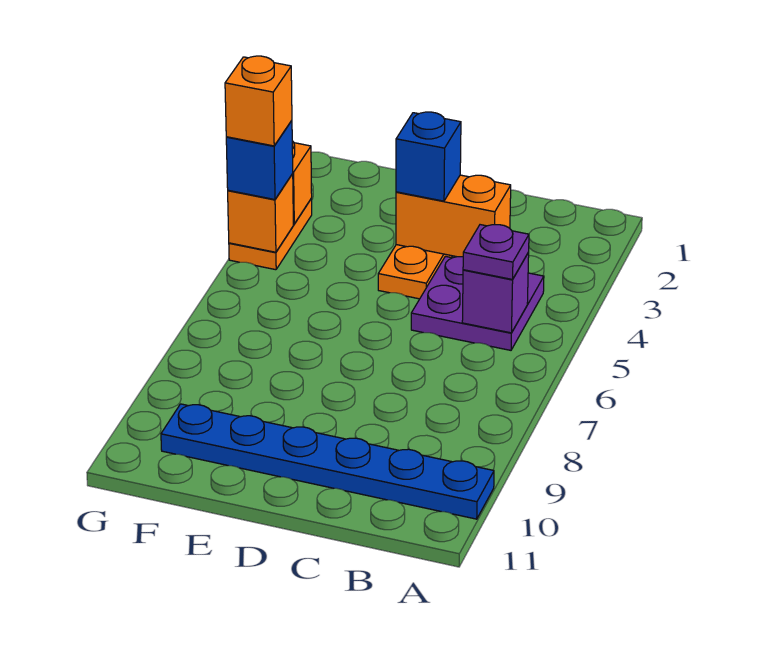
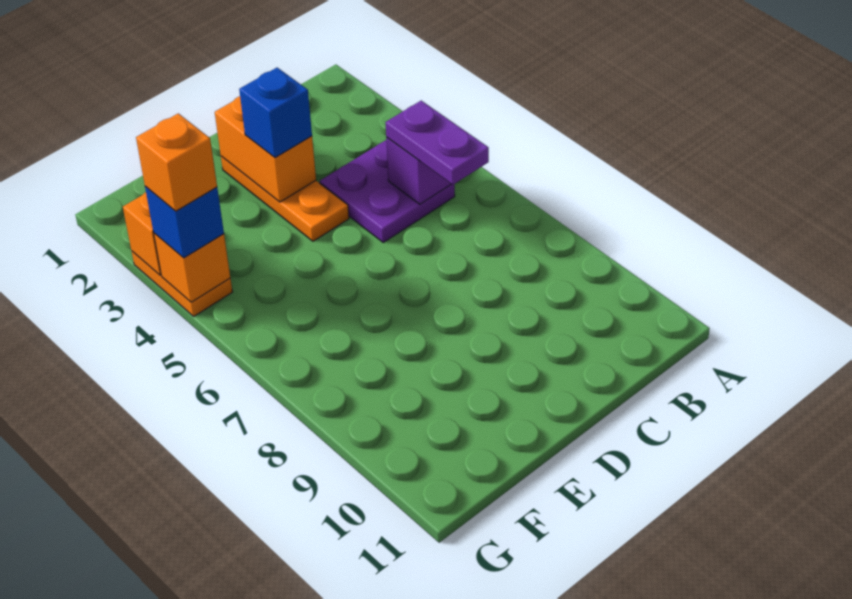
blue plate A10:F10 level 1 -> none
purple plate B5 level 3 -> purple plate B5:B6 level 3
orange brick C3:D3 level 2 -> orange brick D2:D3 level 2

